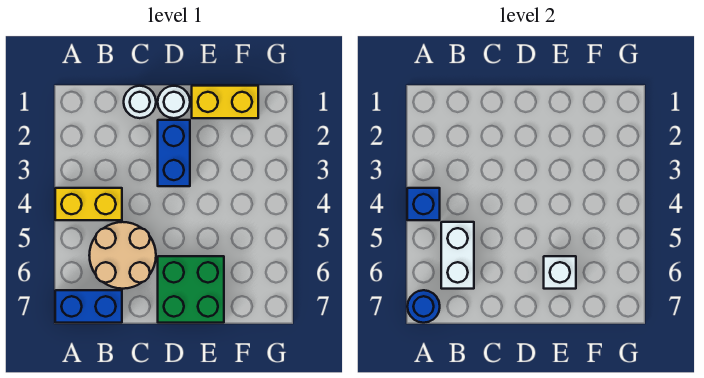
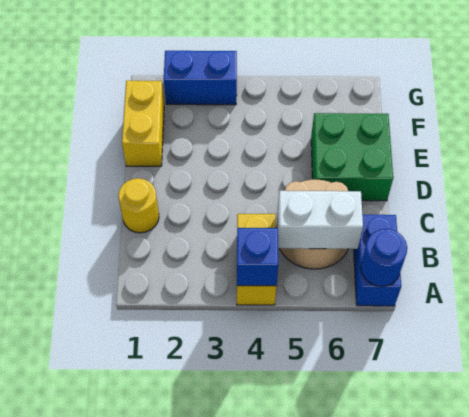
white round brick C1 level 1 -> yellow round brick C1 level 1
white round brick D1 level 1 -> none
blue brick D2:D3 level 1 -> blue brick G2:G3 level 1
white brick E6 level 2 -> none

